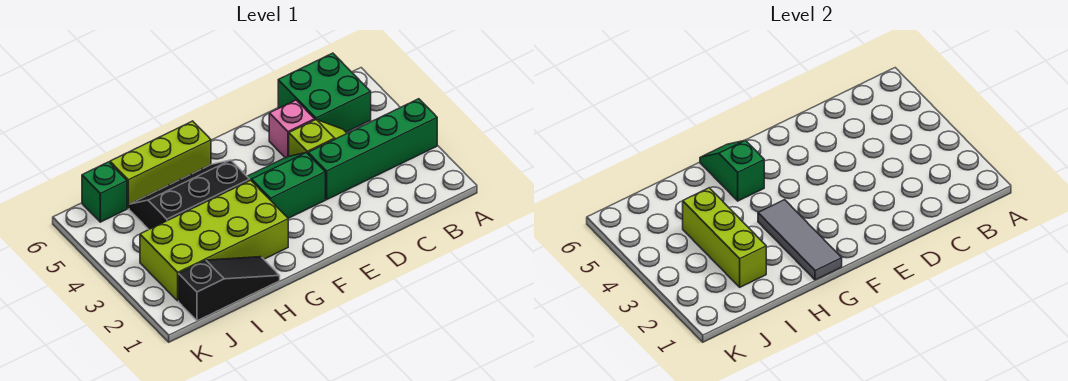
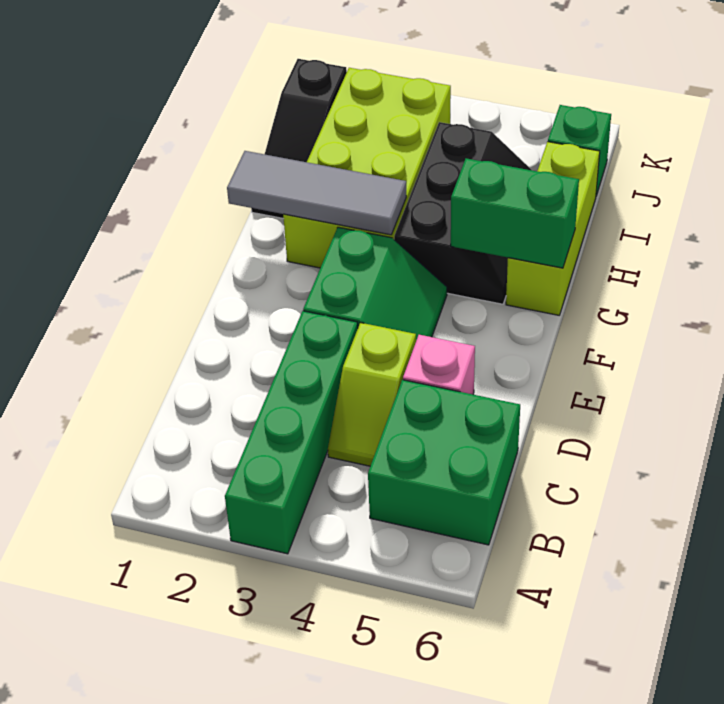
green slope G5:G6 level 2 top 5 -> green brick G5:G6 level 2
lime brick I2:I4 level 2 -> none

